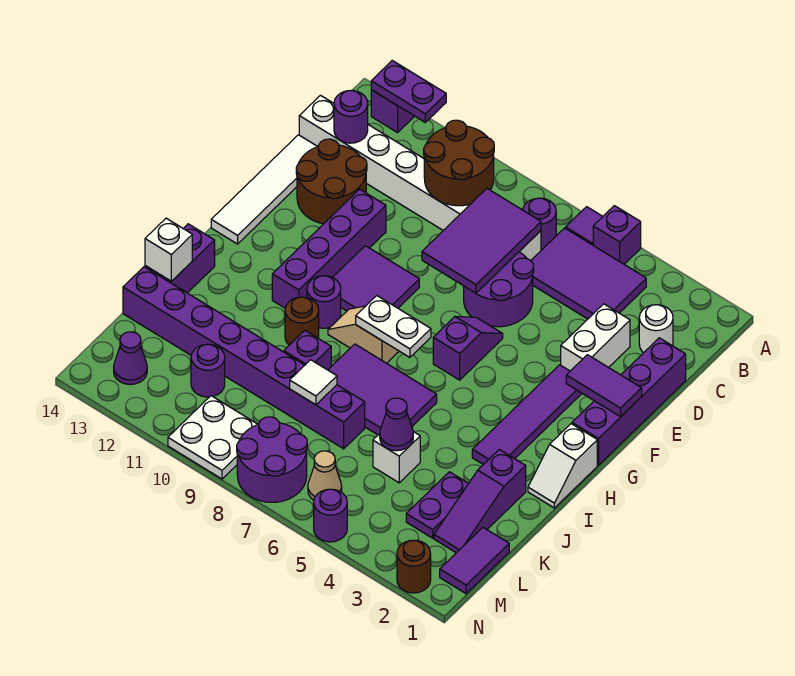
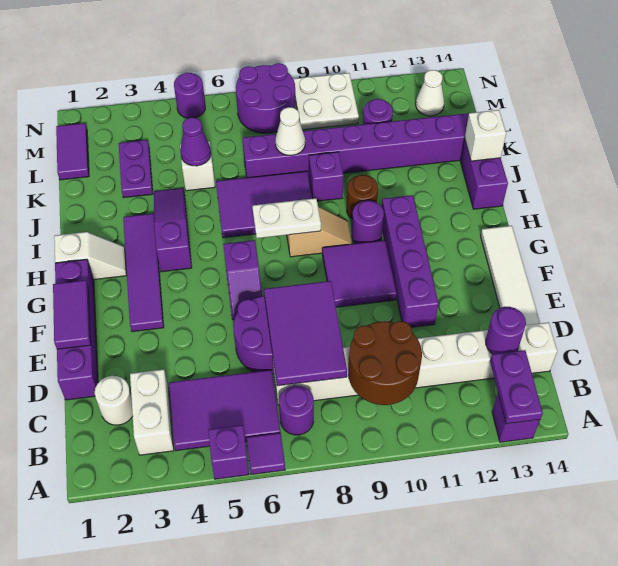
purple plate A12:A13 level 2 -> purple plate A13:B13 level 2
white brick D3:E3 level 1 -> white brick B3:C3 level 1
brown round brick D12:E13 level 1 -> none
purple tile F1:F2 level 2 -> purple tile E1:F1 level 2
white slope H1:I1 level 1 top H -> white slope H1:H2 level 1 top 1
purple slope J2:L2 level 1 top J -> purple slope H4:J4 level 1 top H
white tile K8 level 2 -> white cone K8 level 2
tan cone M6 level 1 -> none
purple cone M13 level 1 -> white cone M13 level 1
brown round brick N2 level 1 -> none

